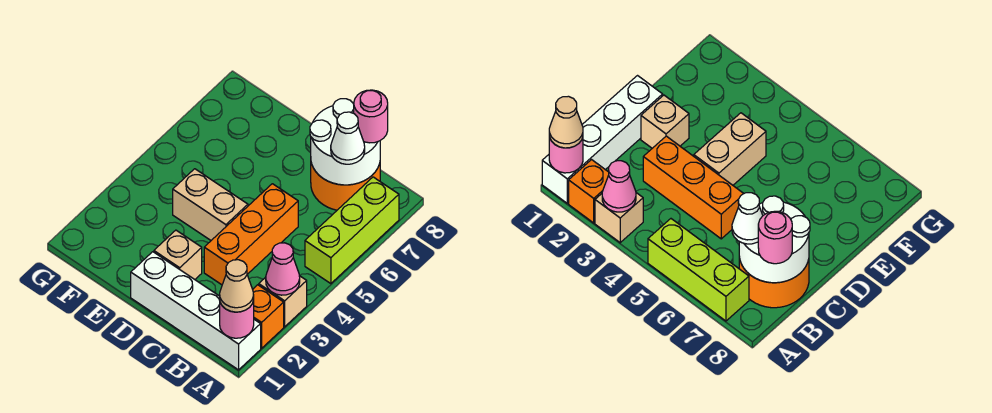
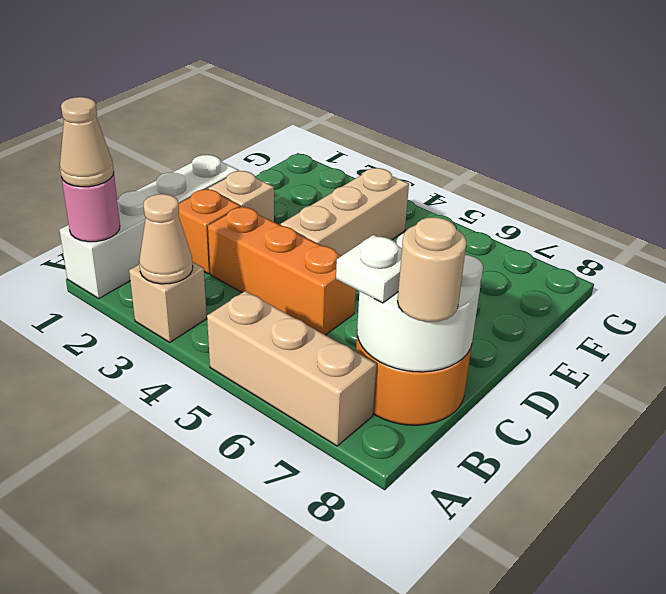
orange brick A2 level 1 -> orange brick C2 level 1
pink cone A3 level 2 -> tan cone A3 level 2
lime brick A5:A7 level 1 -> tan brick A5:A7 level 1
white cone B7 level 3 -> white plate B7 level 3
pink round brick B8 level 3 -> tan round brick B8 level 3
tan brick D4:E4 level 1 -> tan brick D4:F4 level 1

